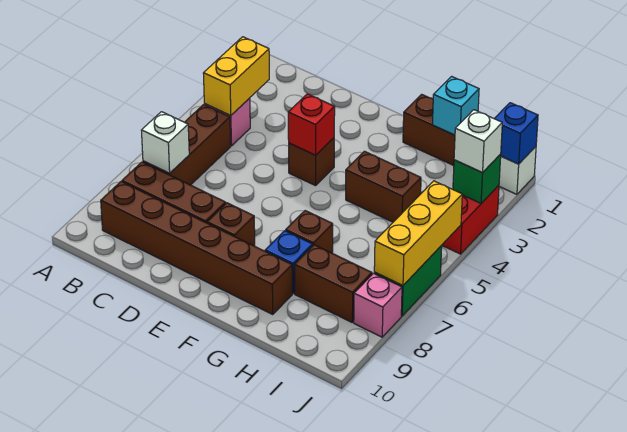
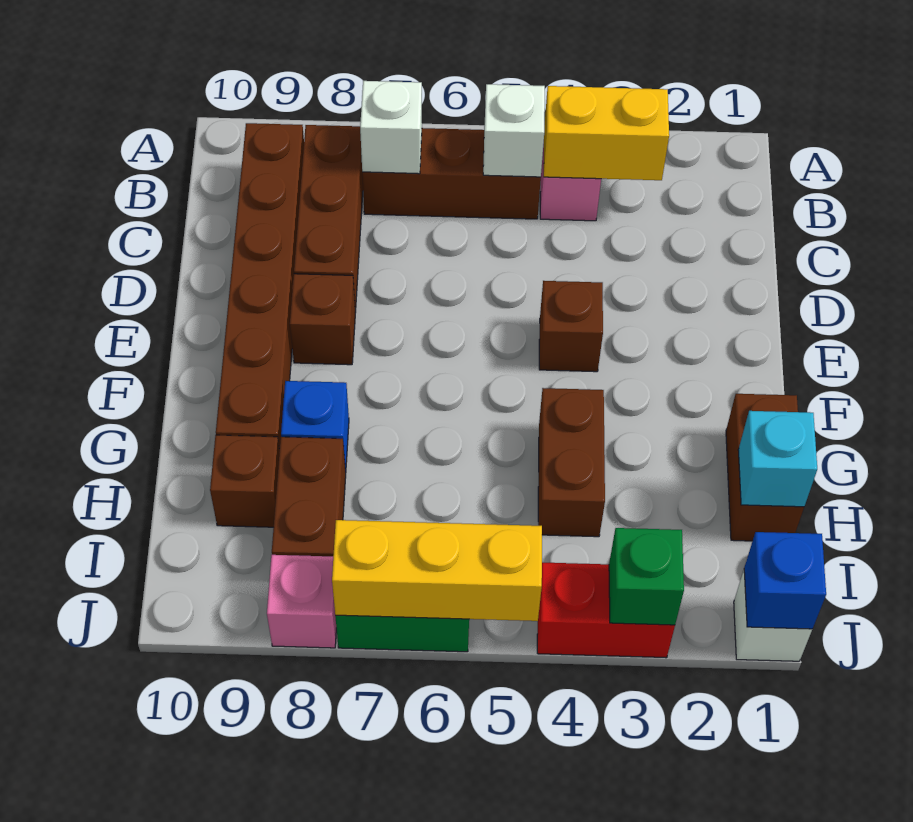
red brick E4 level 2 -> none
brown brick G7 level 1 -> brown brick H9 level 1
white brick J3 level 3 -> white brick B5 level 2

